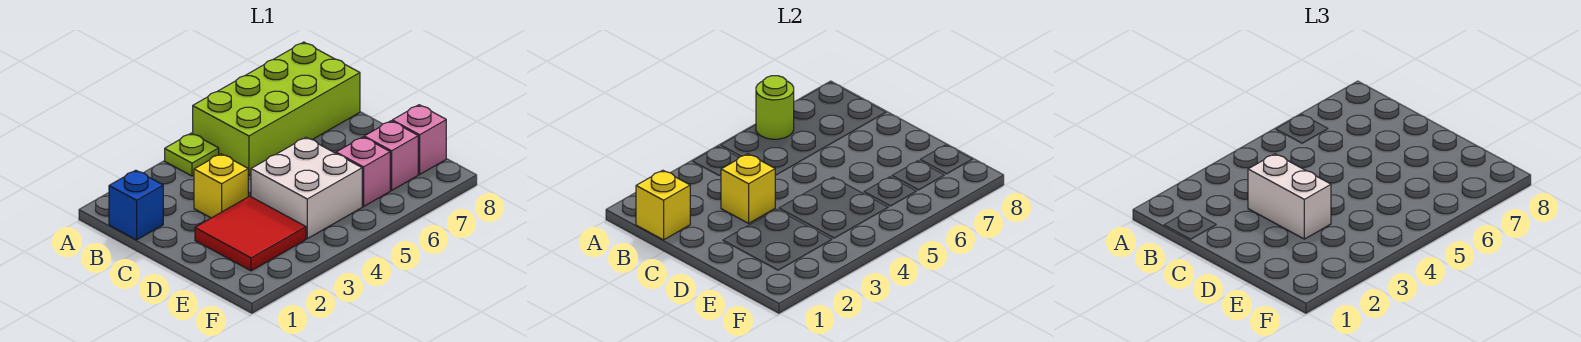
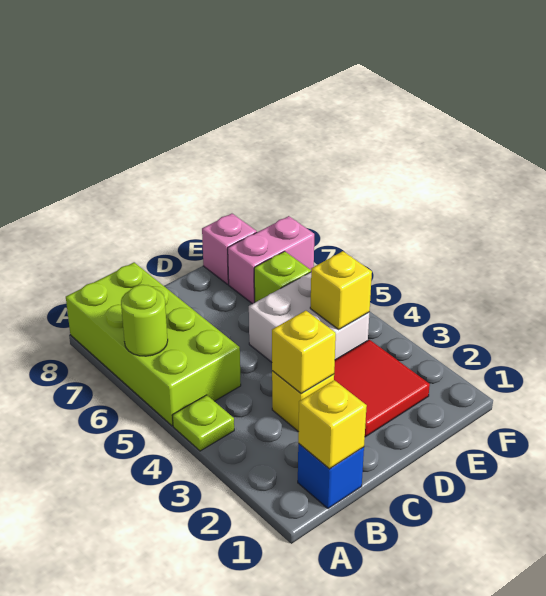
white brick C3:D3 level 3 -> none
none -> yellow brick E4 level 2
pink brick E6 level 1 -> lime brick E6 level 1
pink brick E7 level 1 -> pink brick E7:F7 level 1

